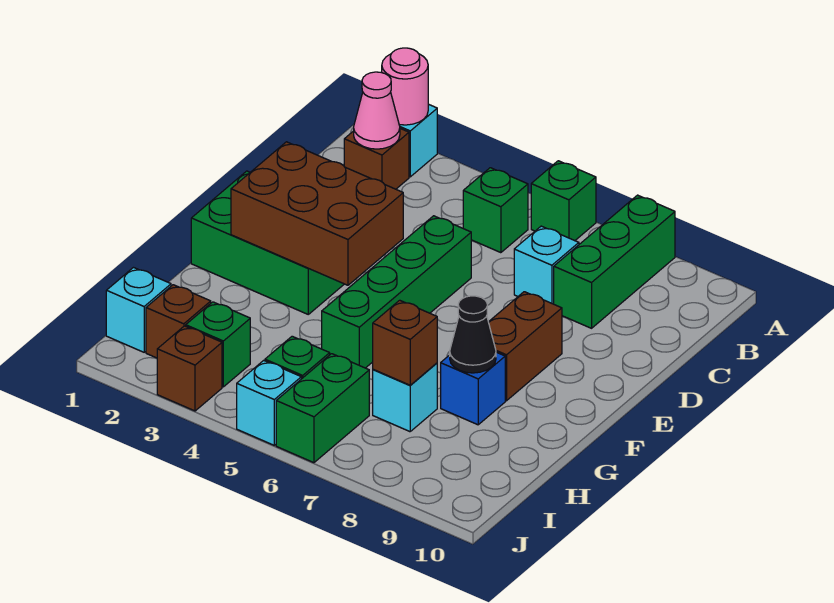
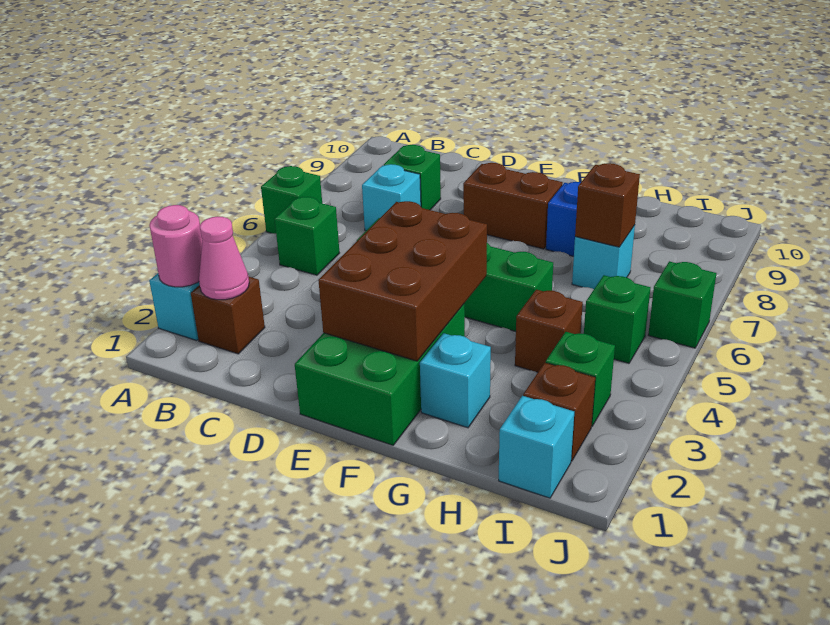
green brick A8:C8 level 1 -> green brick C8 level 1
black cone G8 level 2 -> none
green brick I6:J6 level 1 -> green brick J6 level 1
brown brick J3 level 1 -> brown brick H4 level 1
cyan brick J5 level 1 -> cyan brick G2 level 1

